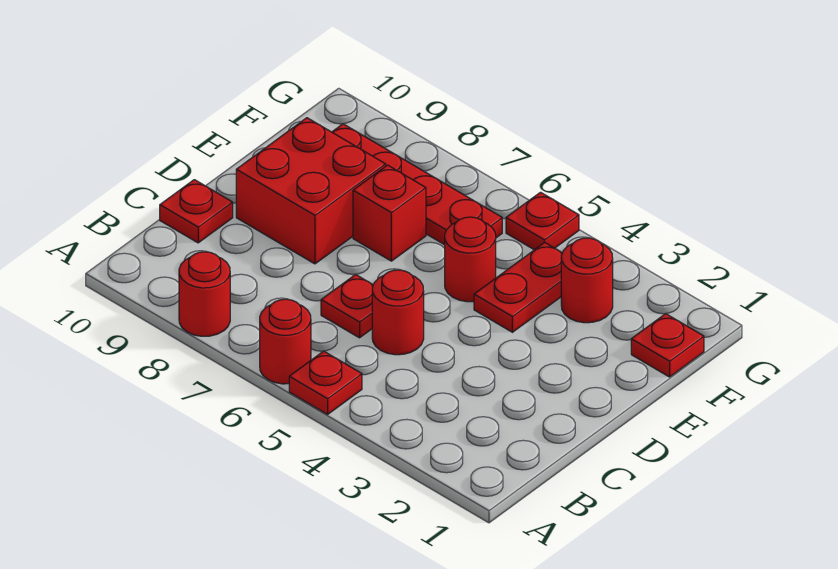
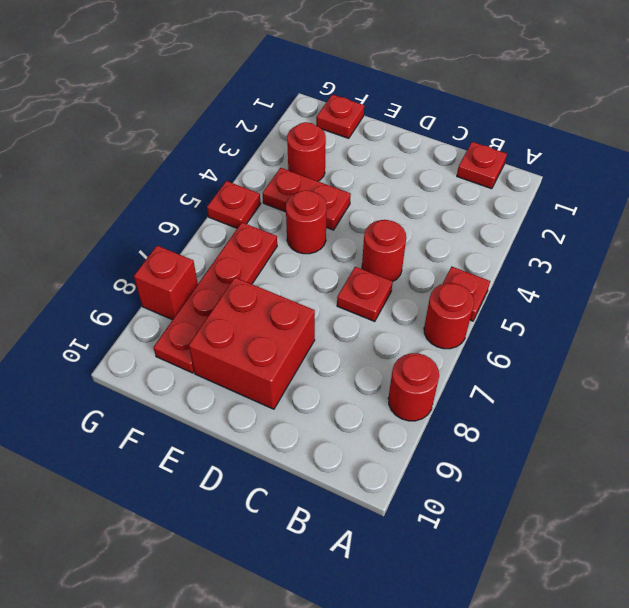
red plate C10 level 1 -> red plate B1 level 1
red brick E7 level 1 -> red brick G8 level 1

